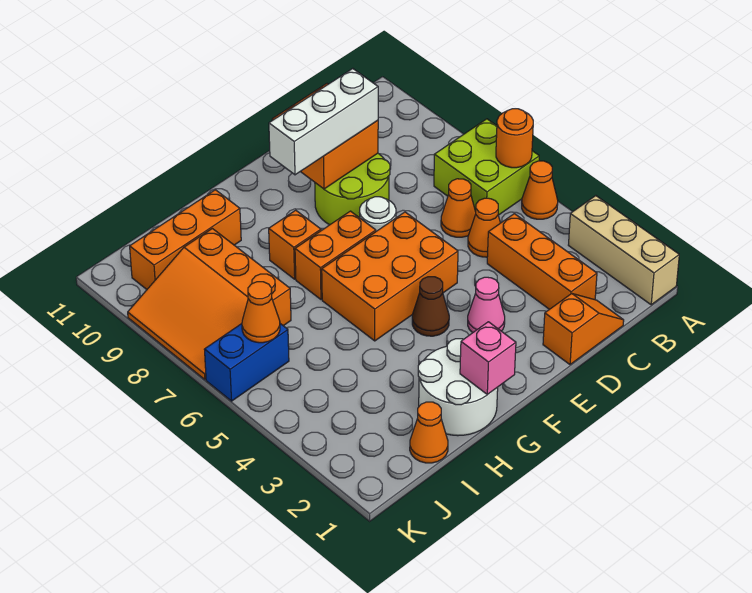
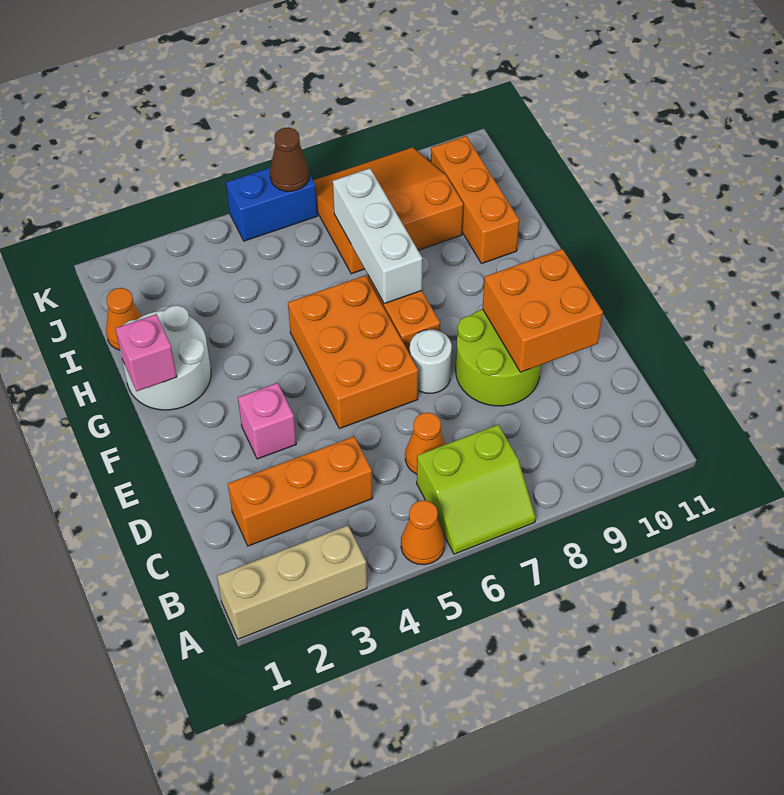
lime brick A6:B7 level 1 -> lime slope A6:B7 level 1 top B
orange round brick A6 level 2 -> none
orange slope C1:D1 level 1 top D -> none
orange cone C5 level 1 -> none
white brick D9:F9 level 3 -> white brick G7:I7 level 2
pink cone E3 level 1 -> pink brick E3 level 1
brown cone F4 level 1 -> brown cone K6 level 2
orange brick G8 level 1 -> none
blue brick J6:K6 level 1 -> blue brick K5:K6 level 1
orange cone J6 level 2 -> none

